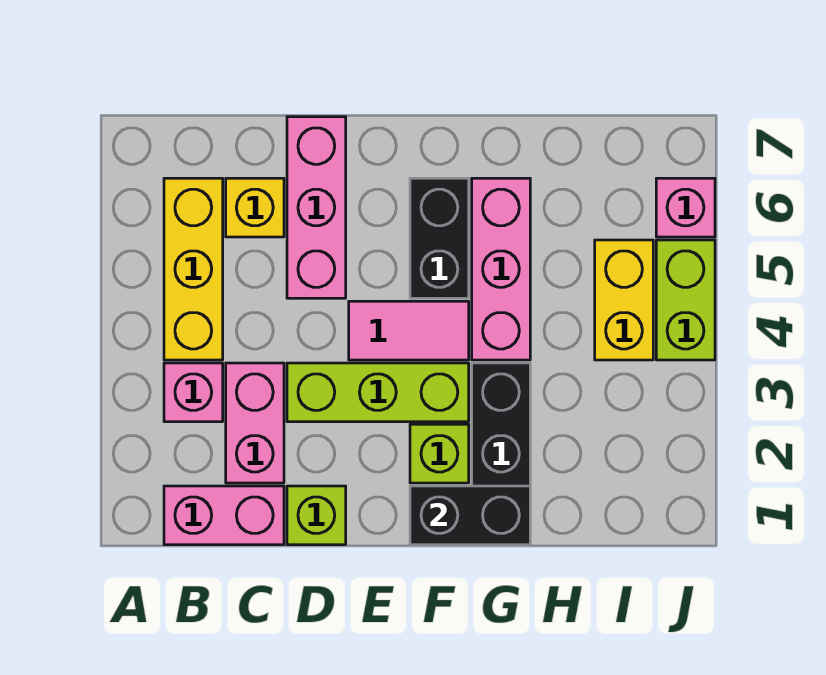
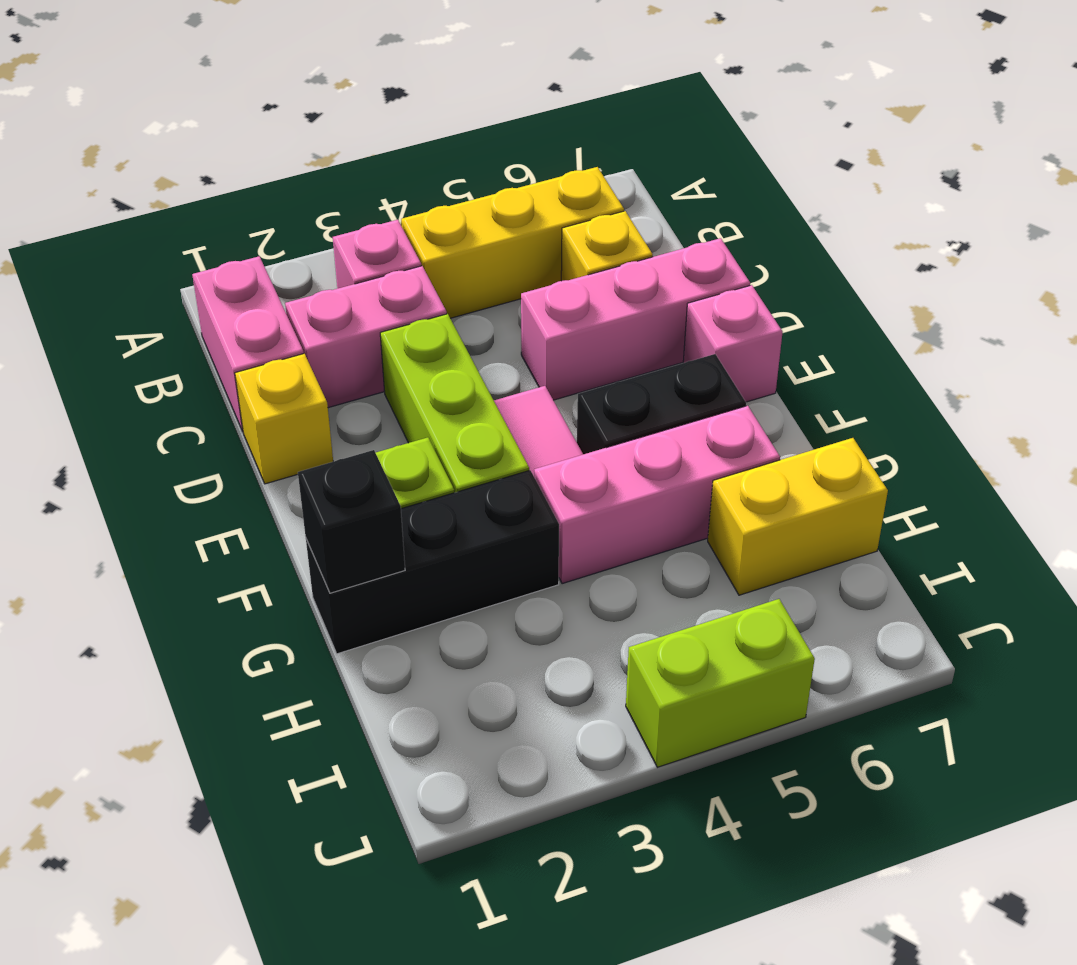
lime brick D1 level 1 -> yellow brick D1 level 1
black brick F1:G1 level 2 -> black brick G1 level 2
yellow brick I4:I5 level 1 -> yellow brick H6:H7 level 1
pink brick J6 level 1 -> pink brick E7 level 1

